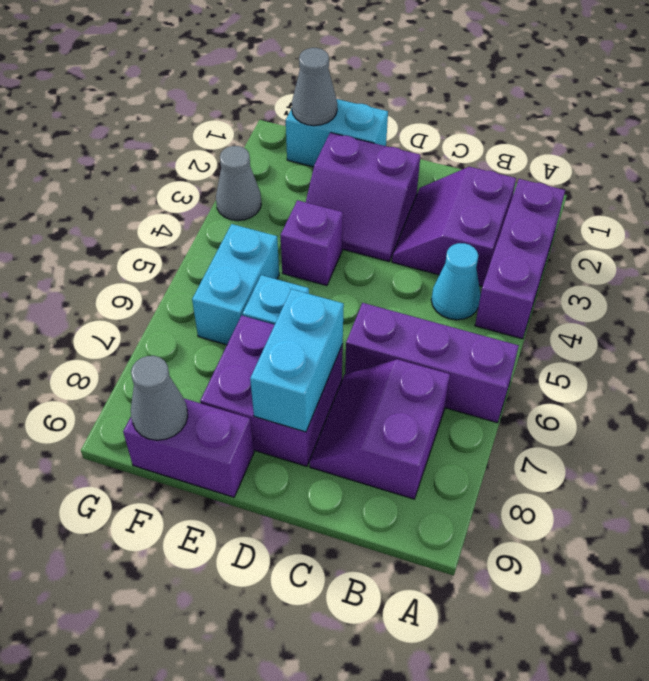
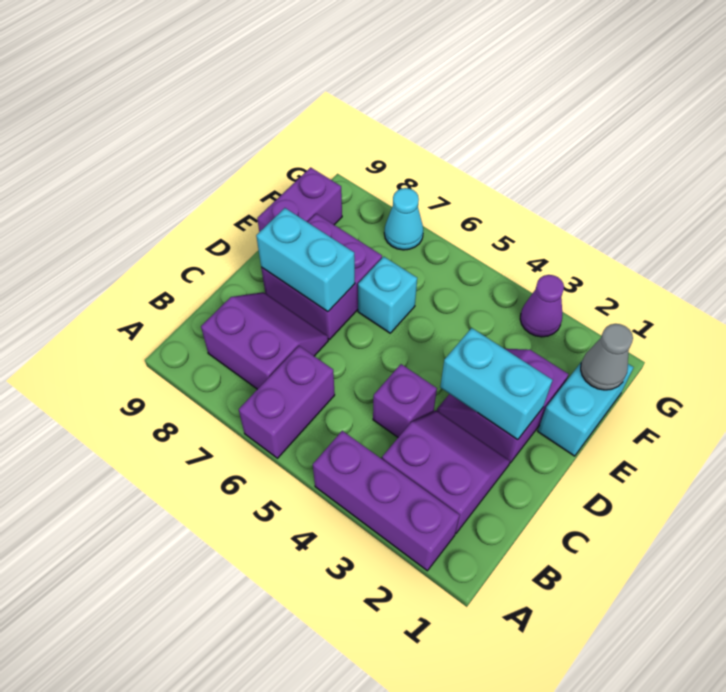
purple brick A6:C6 level 1 -> purple brick A6:B6 level 1
cyan cone B4 level 1 -> cyan cone G7 level 1
purple brick E4 level 1 -> purple brick C4 level 1
cyan brick F5:F6 level 1 -> cyan brick D2:D3 level 2
grey cone F9 level 2 -> none
grey cone G3 level 1 -> purple cone G3 level 1

